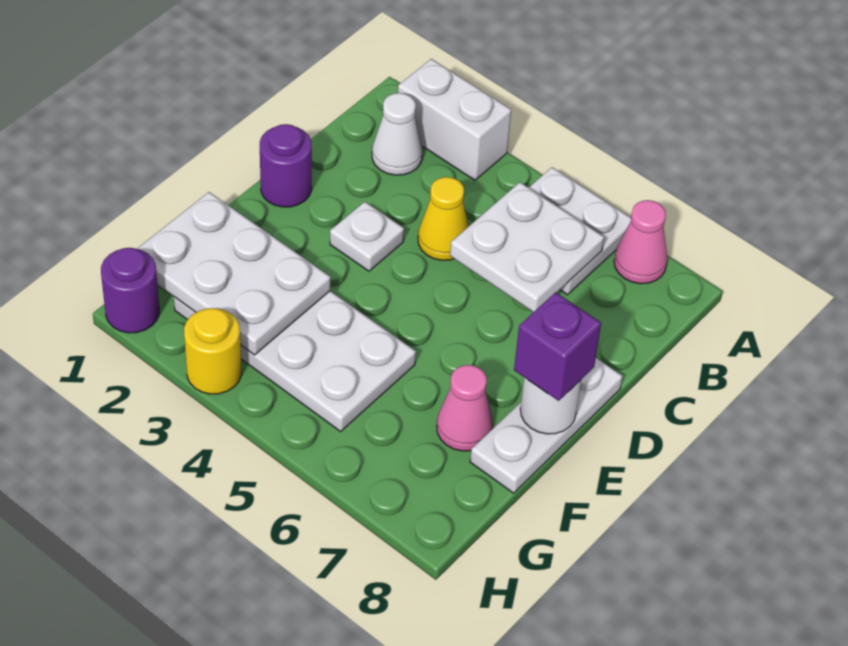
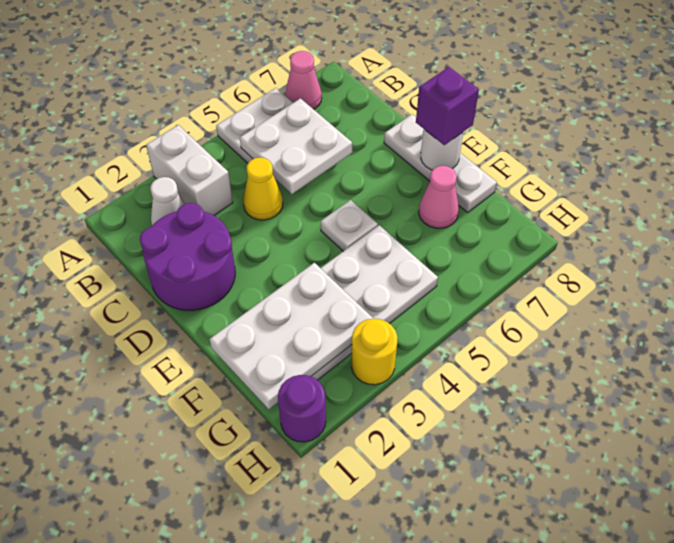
white brick A2:A3 level 1 -> white brick A3:B3 level 1
purple round brick D1 level 1 -> purple round brick C1:D2 level 1
white plate D3 level 1 -> white plate E5 level 1

